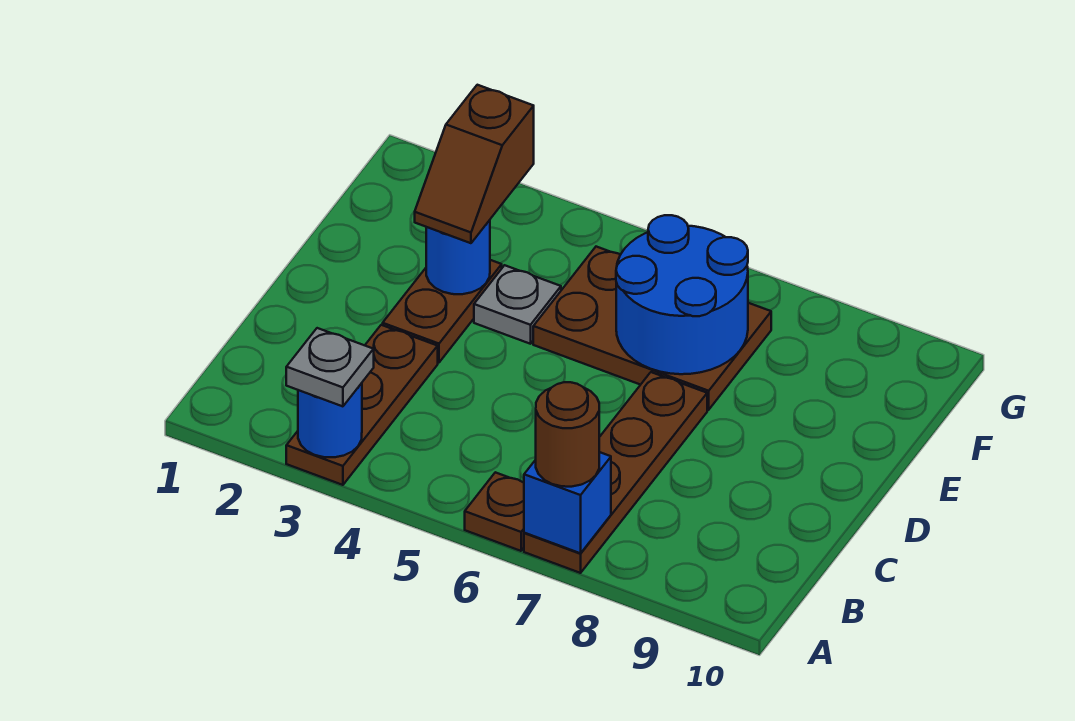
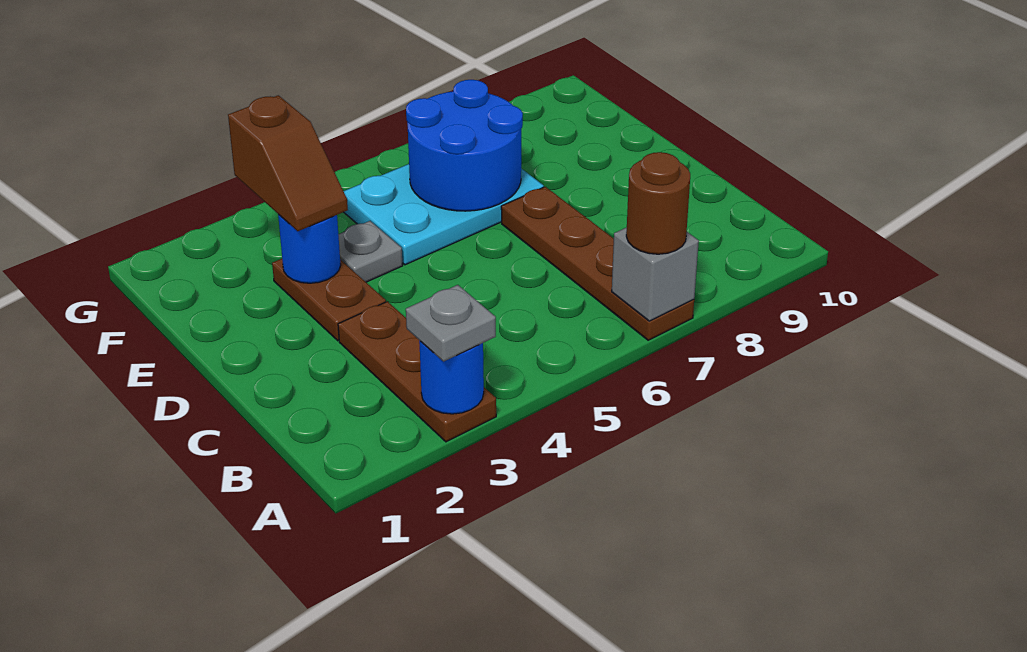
brown plate A6 level 1 -> none
blue brick A7 level 2 -> grey brick A7 level 2
brown plate E5:F7 level 1 -> cyan plate E5:F7 level 1

